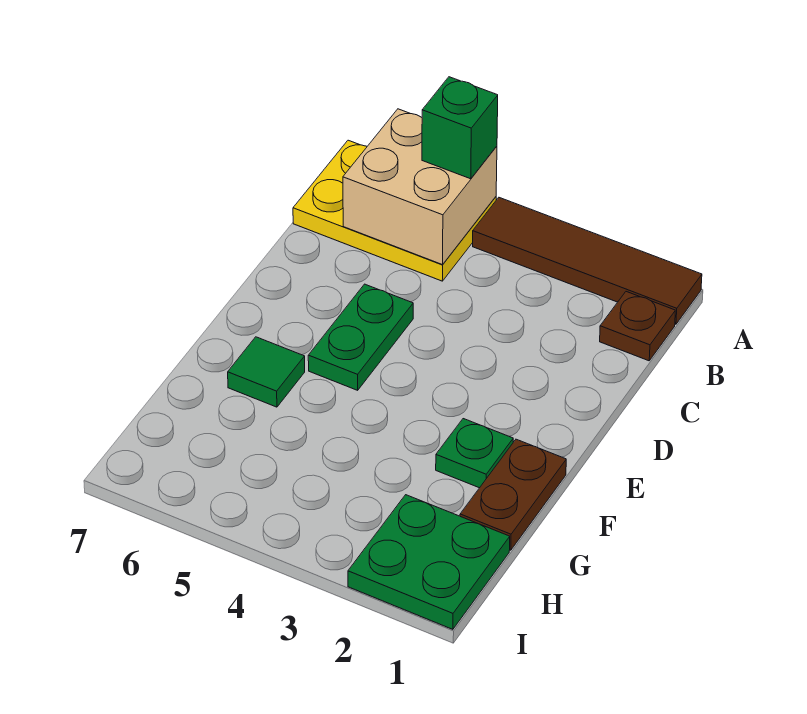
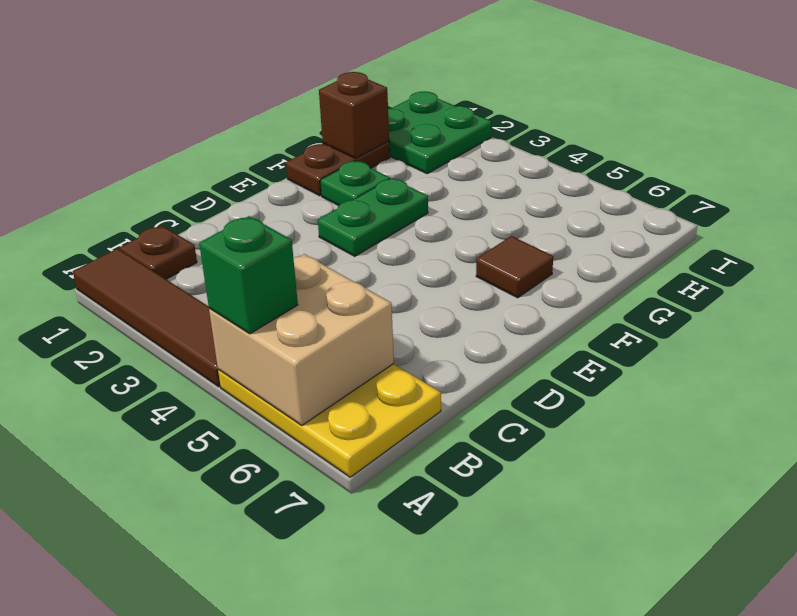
green plate D5:E5 level 1 -> green plate E3:F3 level 1
green tile F6 level 1 -> brown tile F6 level 1
none -> brown brick G1 level 2

